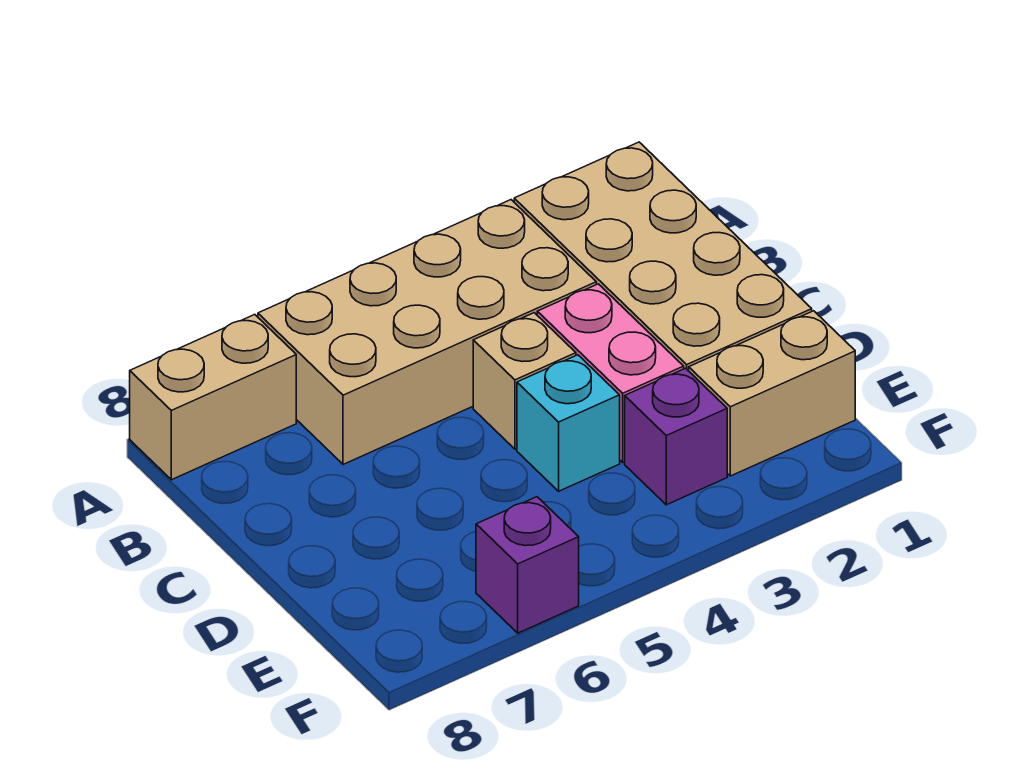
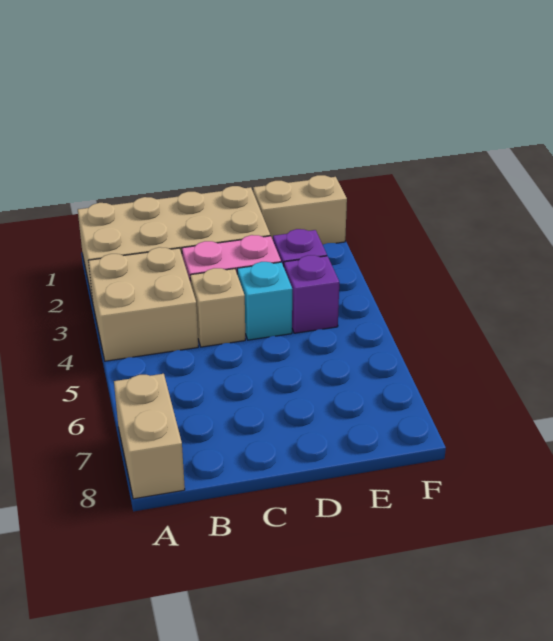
tan brick A3:B6 level 1 -> tan brick A3:B4 level 1
tan brick E1:E2 level 1 -> tan brick E1:F1 level 1
purple brick F6 level 1 -> purple brick E4 level 1

